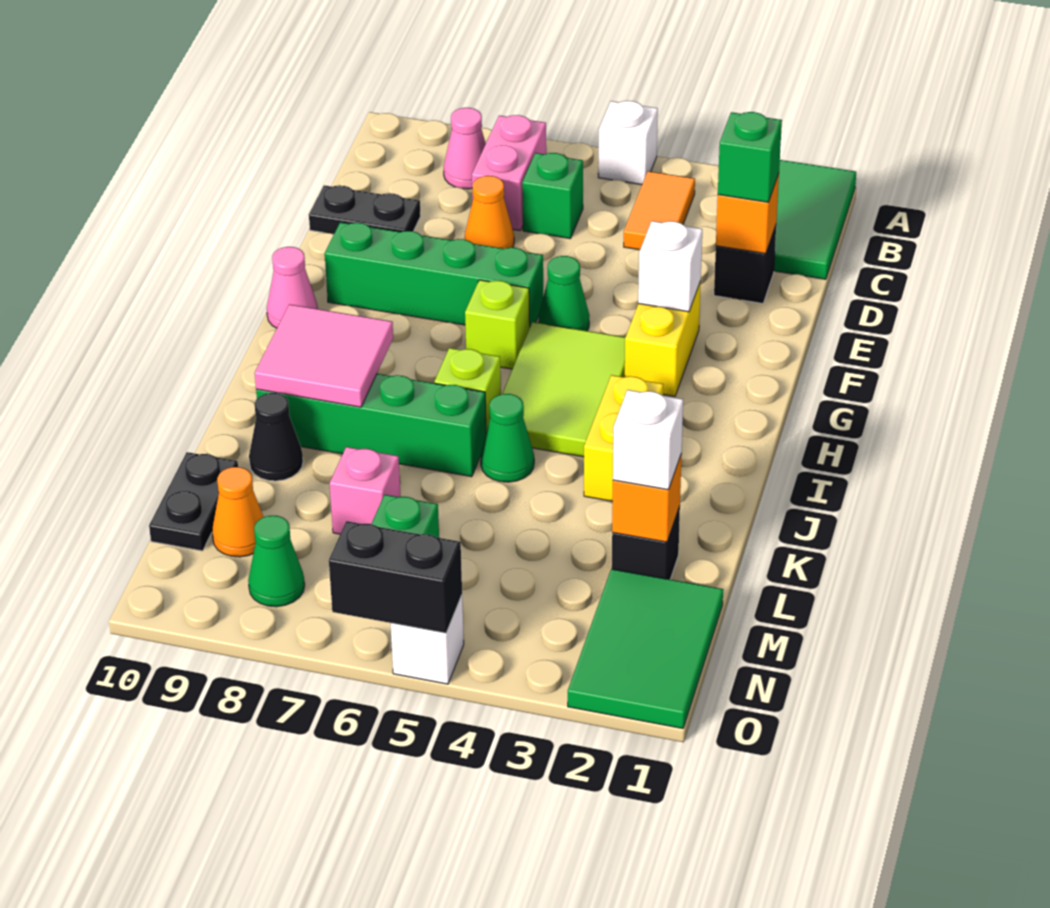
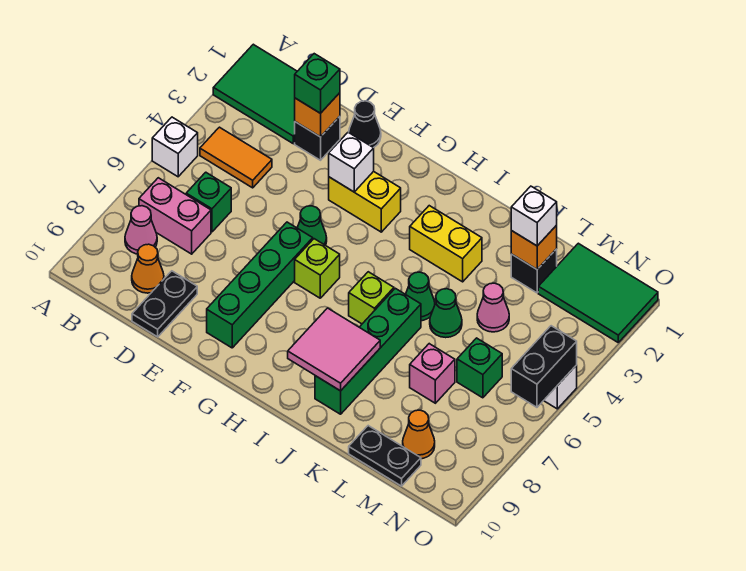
orange cone D7 level 1 -> orange cone C9 level 1
lime tile G4:I5 level 1 -> none
pink cone G10 level 1 -> pink cone L4 level 1
black cone K9 level 1 -> black cone E1 level 1
green cone N8 level 1 -> green cone K5 level 1

